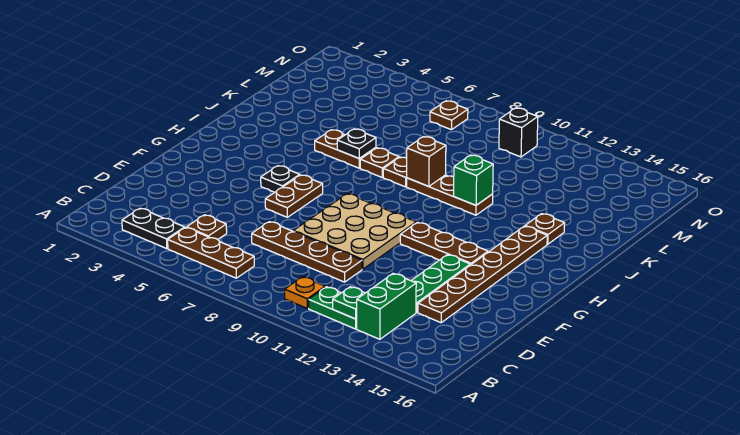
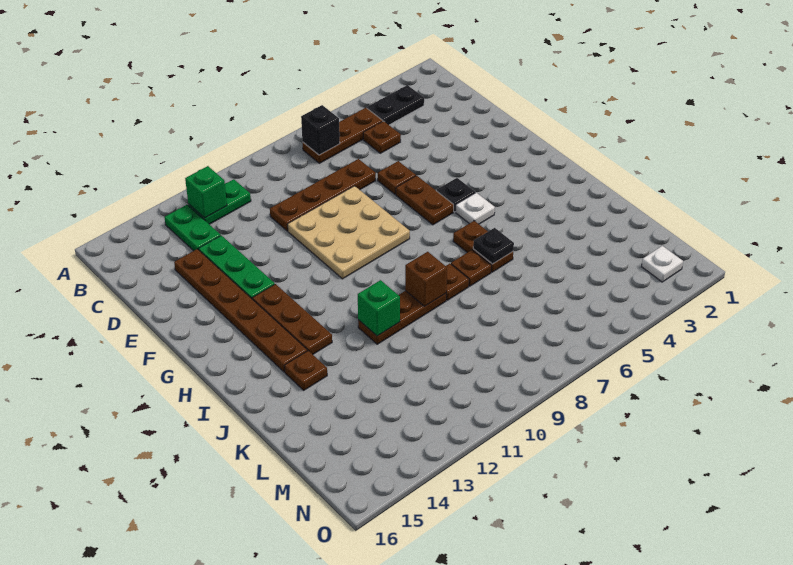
orange plate B10 level 1 -> none
green plate B12 level 2 -> green brick B12 level 2
green brick B13:C13 level 1 -> green plate B13:C13 level 1
brown plate G11:G13 level 1 -> brown plate G13:I13 level 1
none -> white plate H5 level 1
brown plate J5:J6 level 1 -> brown plate I6:J6 level 1
none -> white plate N2 level 1
brown plate N7 level 1 -> brown plate E6 level 1
black brick N10 level 1 -> black brick B7 level 2

